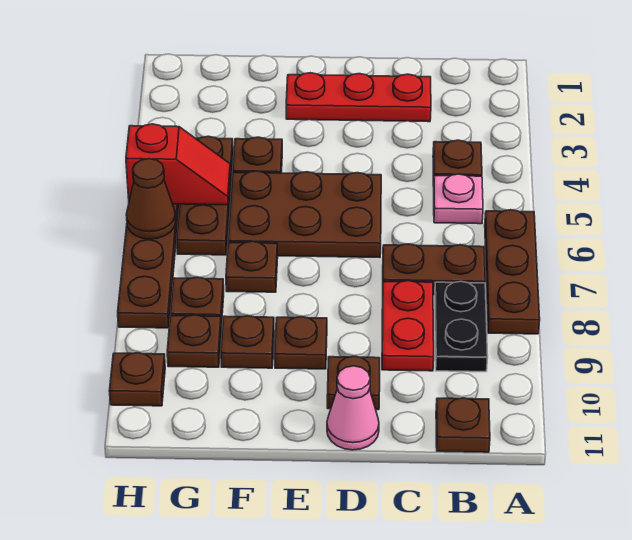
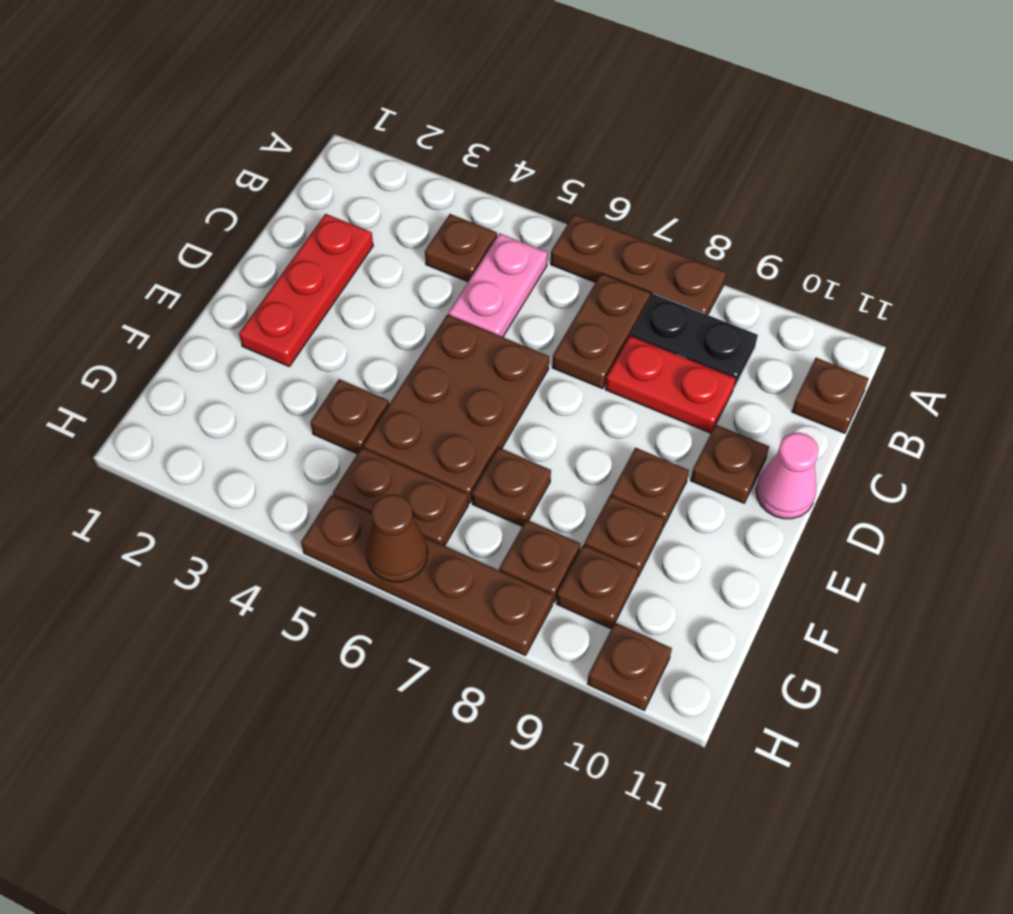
pink plate B5 level 1 -> pink plate B5:C5 level 1
brown plate G4:G6 level 1 -> brown plate G5:G6 level 1
red slope G5:H5 level 2 top H -> none

